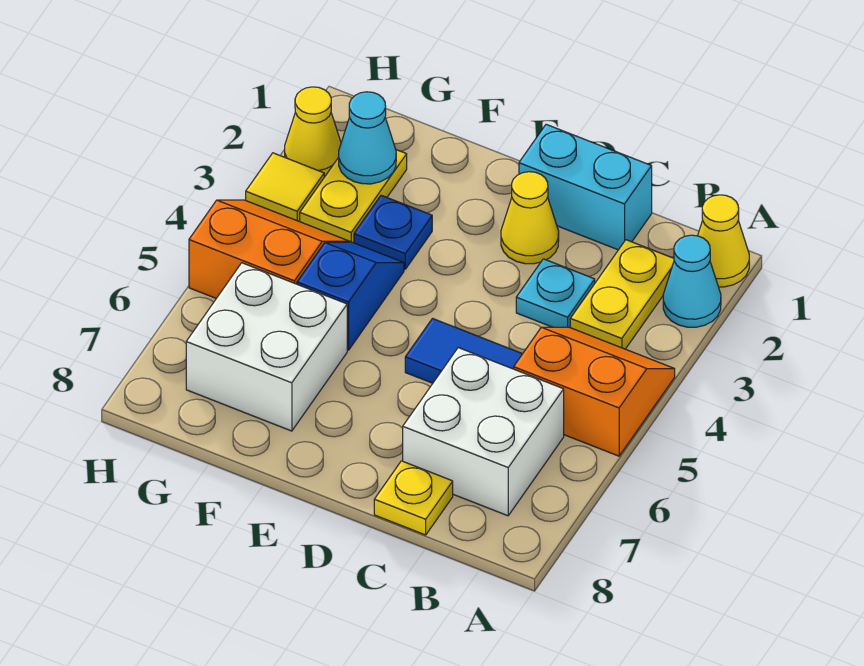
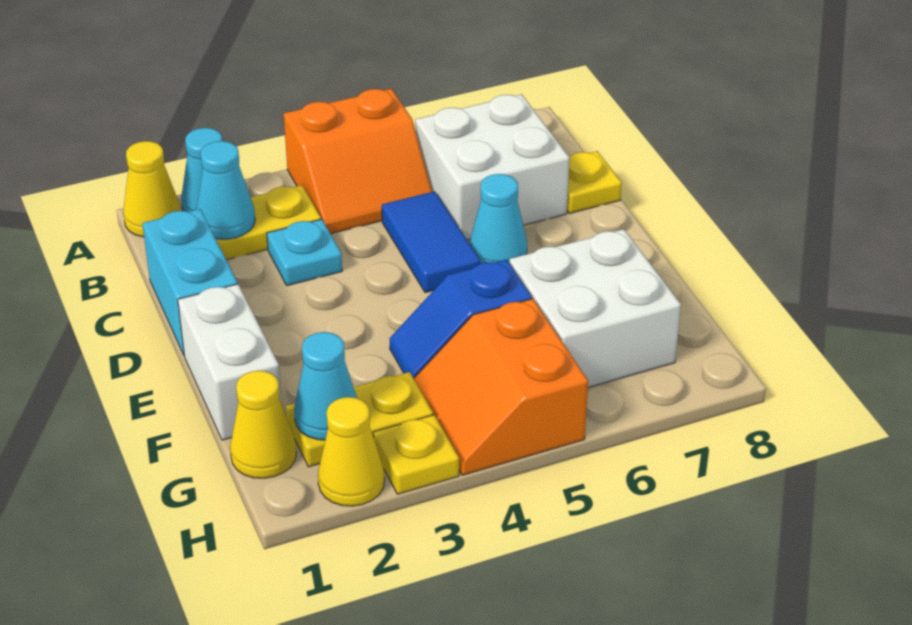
orange slope A4:B5 level 1 top 5 -> orange slope A4:B5 level 1 top A
none -> cyan cone B2 level 2
yellow cone D2 level 1 -> yellow cone G1 level 1
none -> cyan cone D6 level 1
none -> white brick E1:F1 level 1
blue plate F3 level 1 -> none
yellow tile H3 level 1 -> yellow plate H3 level 1

